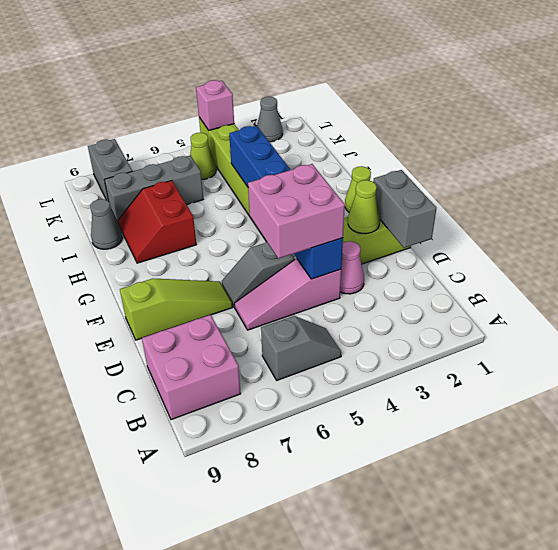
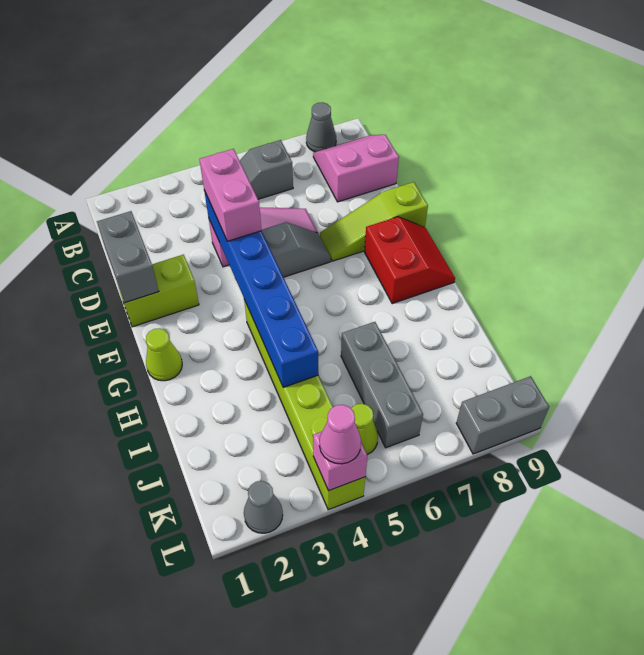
pink brick B8:C9 level 1 -> pink slope B8:C9 level 1 top C
pink cone D3 level 1 -> pink cone L4 level 3
pink brick D4:E5 level 3 -> pink brick D4:E4 level 3
lime cone E2 level 2 -> none
red slope H7:I8 level 1 top 7 -> red slope F8:G9 level 1 top 8
grey cone I9 level 1 -> grey cone A8 level 1
grey brick J6:J8 level 1 -> grey brick I6:K6 level 1
grey brick K8:L8 level 1 -> grey brick L8:L9 level 1

